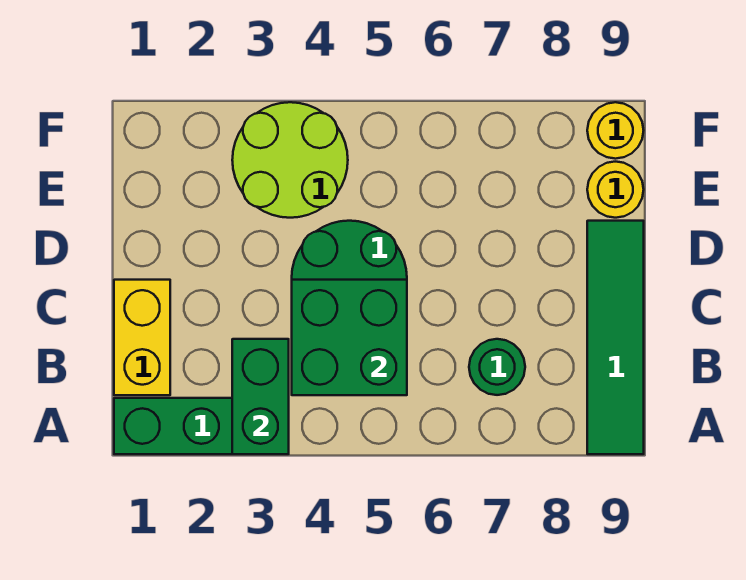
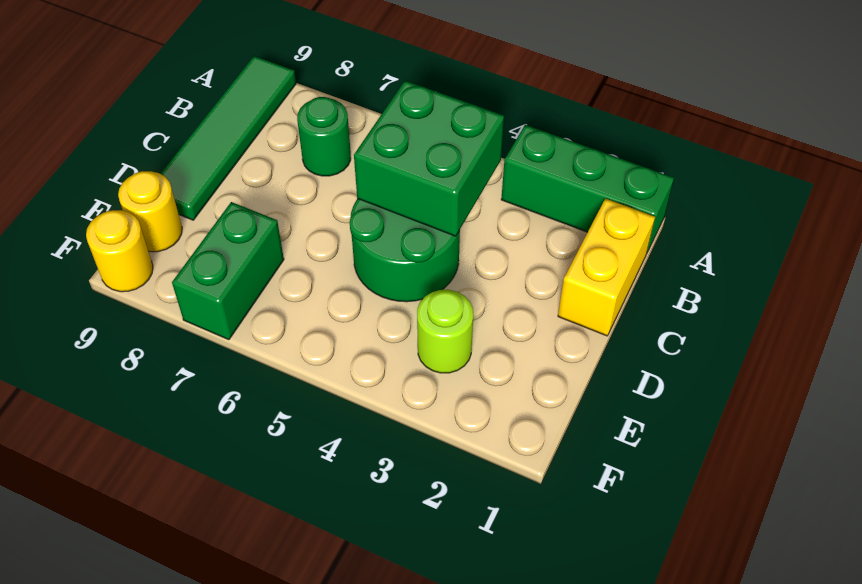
green brick A3:B3 level 2 -> green brick E7:F7 level 1
lime round brick E3:F4 level 1 -> lime round brick E3 level 1

